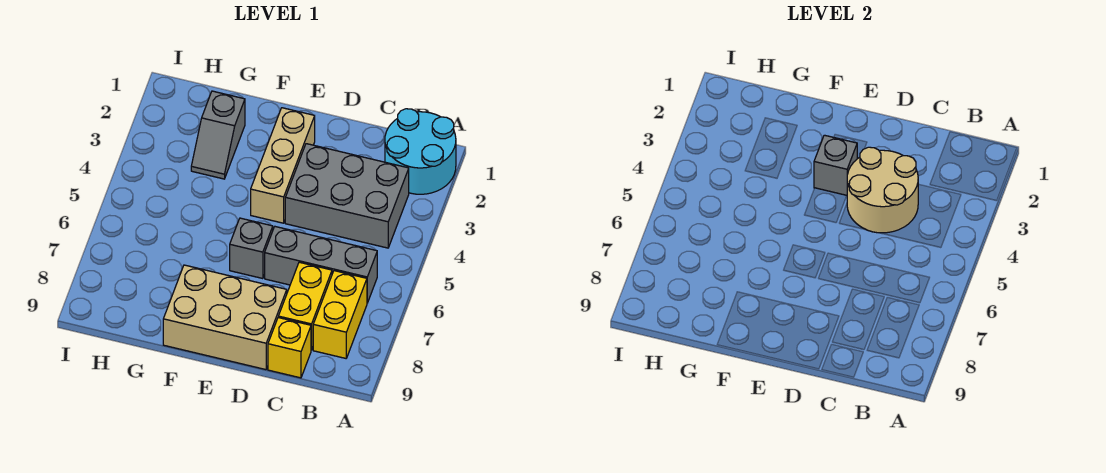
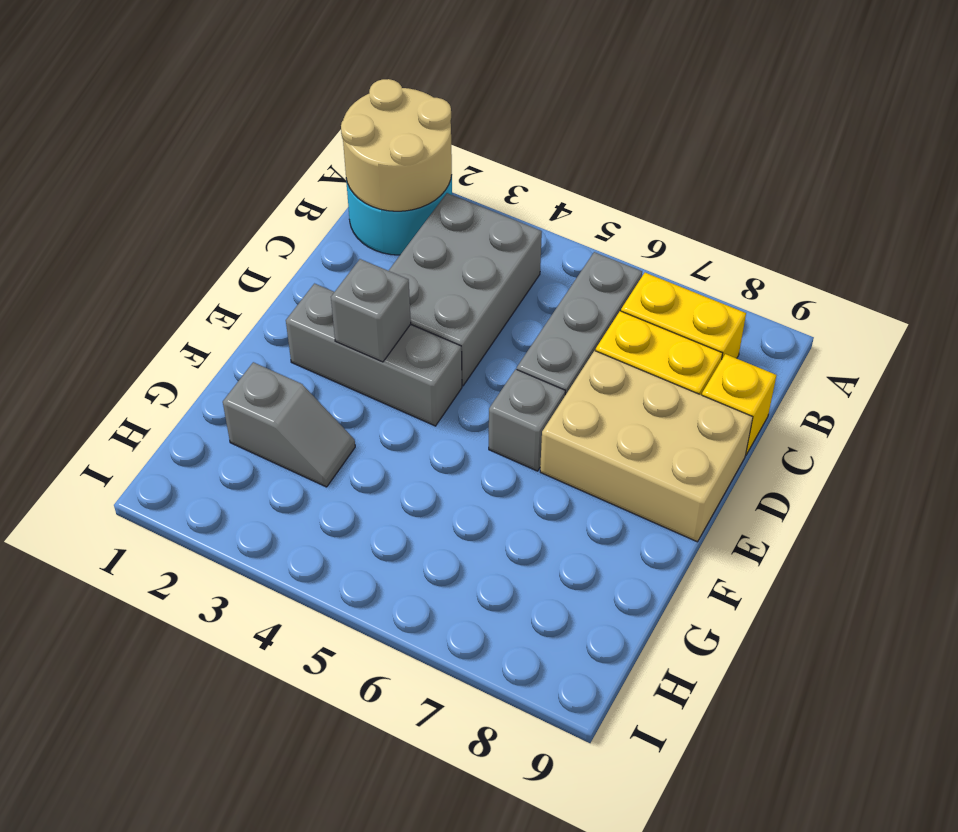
tan round brick C3:D4 level 2 -> tan round brick A1:B2 level 2
tan brick D8:F9 level 1 -> tan brick D7:E9 level 1
tan brick E2:E4 level 1 -> grey brick E2:E4 level 1

